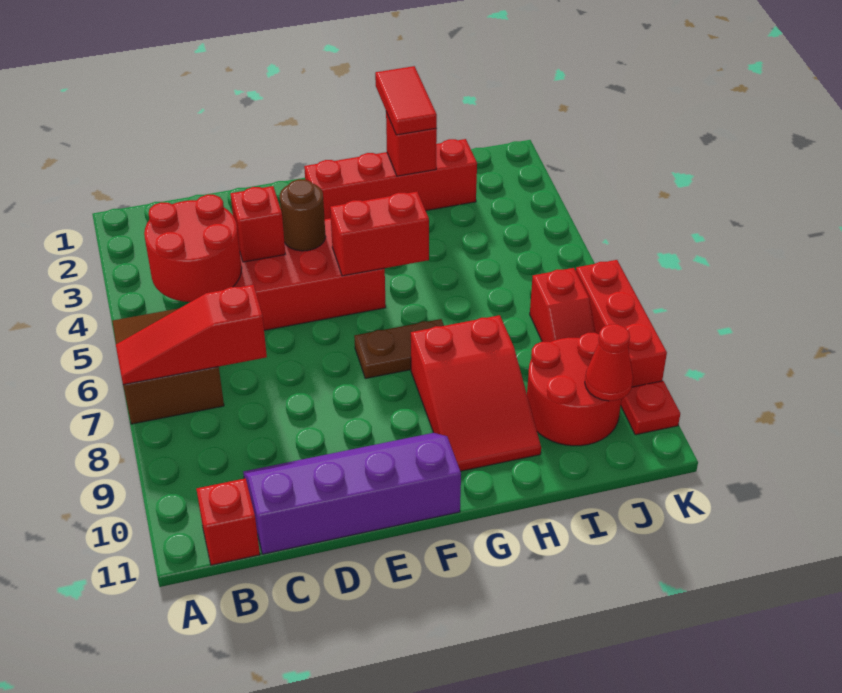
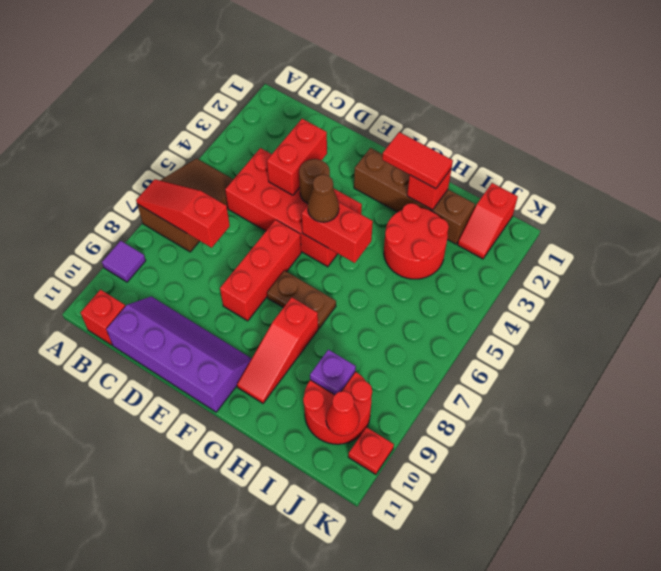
none -> purple tile A9 level 1
red round brick B4:C5 level 2 -> red round brick H3:I4 level 1
red brick D4 level 2 -> red brick D3:D4 level 2
red brick F2:I2 level 1 -> brown brick F2:I2 level 1
none -> brown cone F5 level 3
red slope G8:H10 level 1 top 8 -> red slope G8:G10 level 1 top 8
red tile H1:H2 level 3 -> red tile G2:H2 level 3
none -> purple plate I9 level 2
red slope J7:J8 level 1 top 7 -> red slope J1:J2 level 1 top 1
red brick K7:K9 level 1 -> red brick E6:E8 level 1

